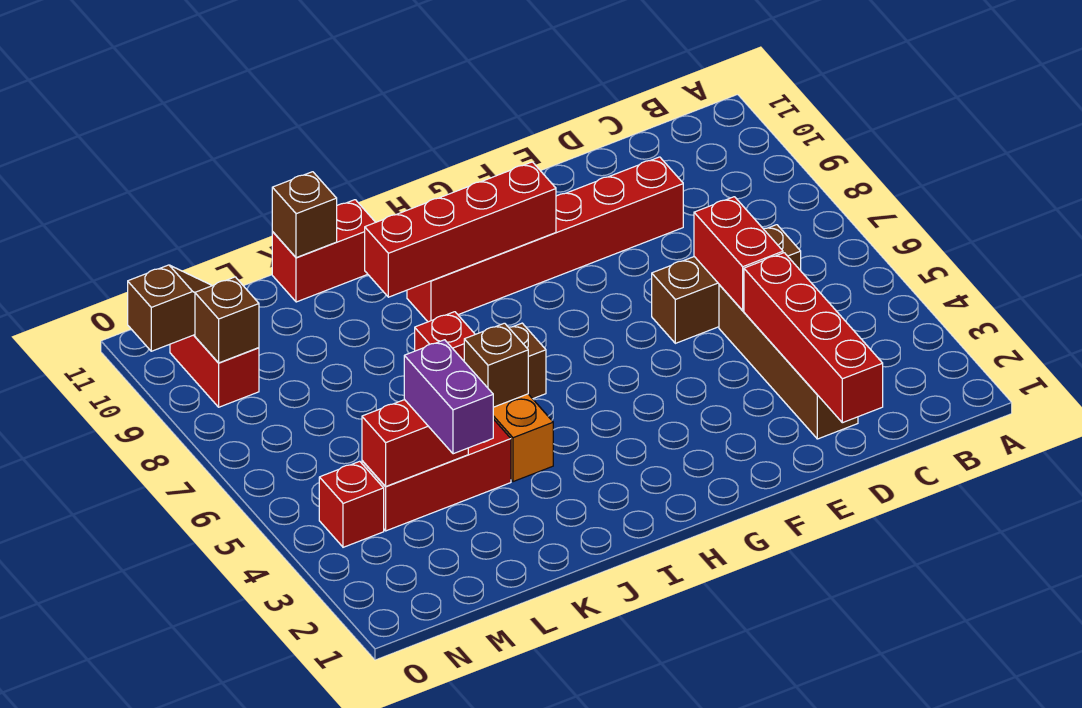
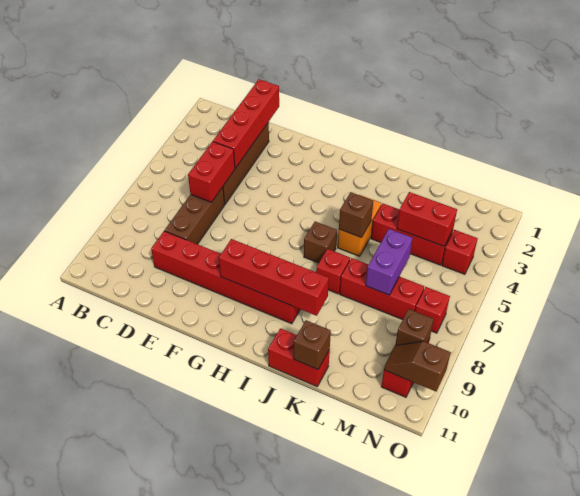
brown brick C6:E6 level 1 -> brown brick D6:D8 level 1
none -> red brick K7:M7 level 1
purple brick L3:L4 level 3 -> purple brick L6:L7 level 2
none -> red brick N7 level 1

